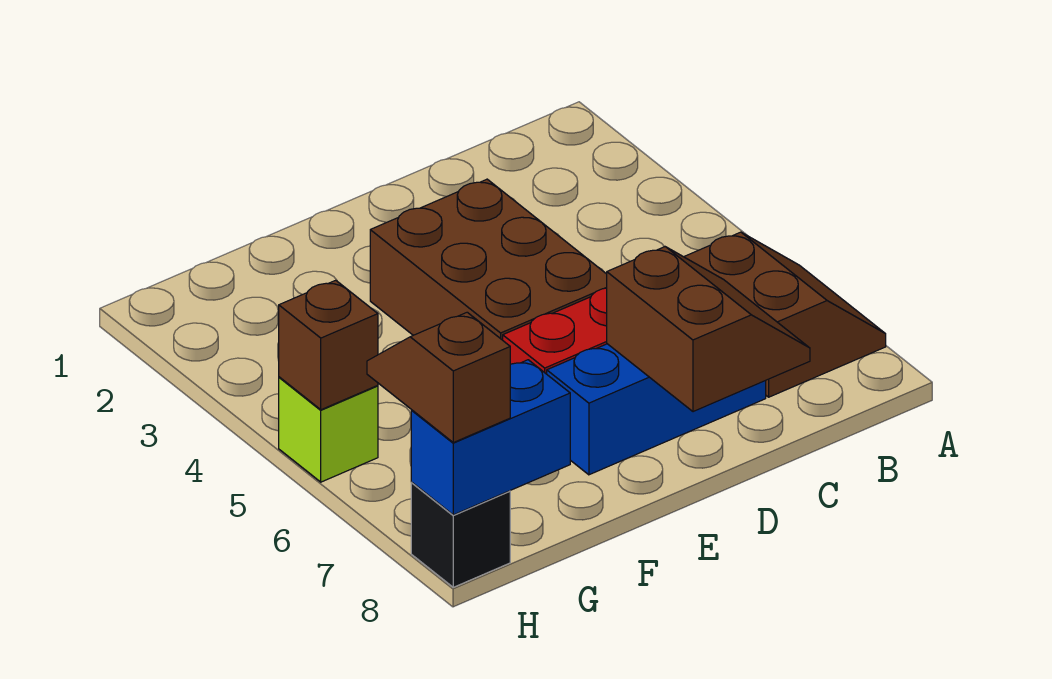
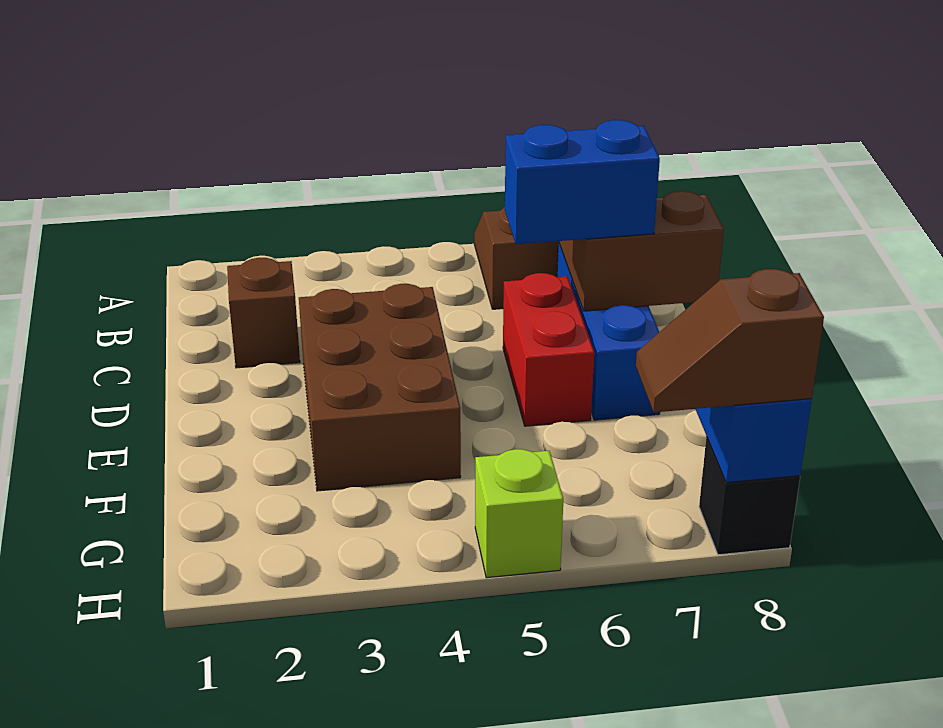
brown brick D3:E5 level 1 -> brown brick D3:F4 level 1
none -> blue brick D6:D7 level 3
brown brick H5 level 2 -> brown brick C2 level 1

